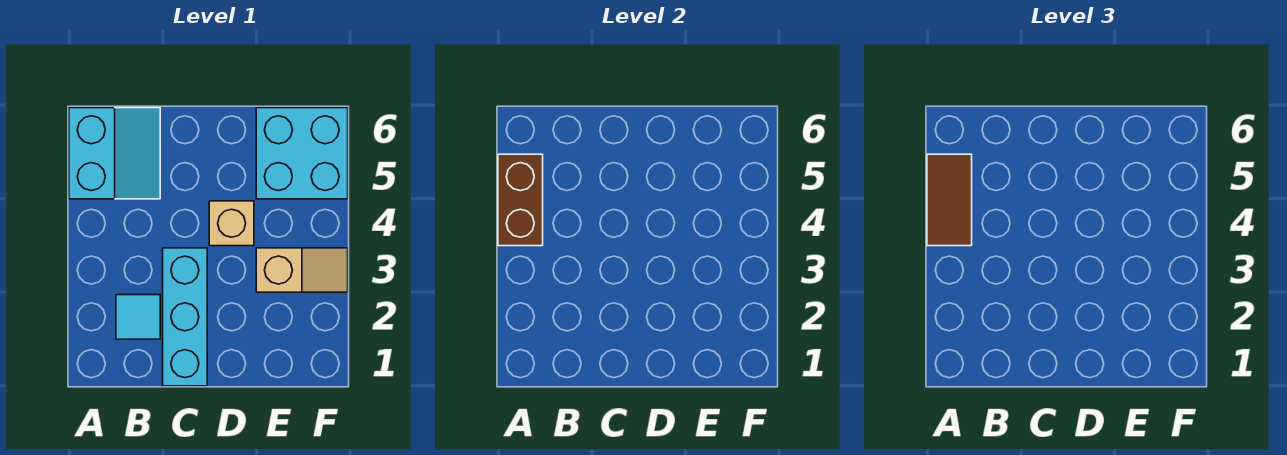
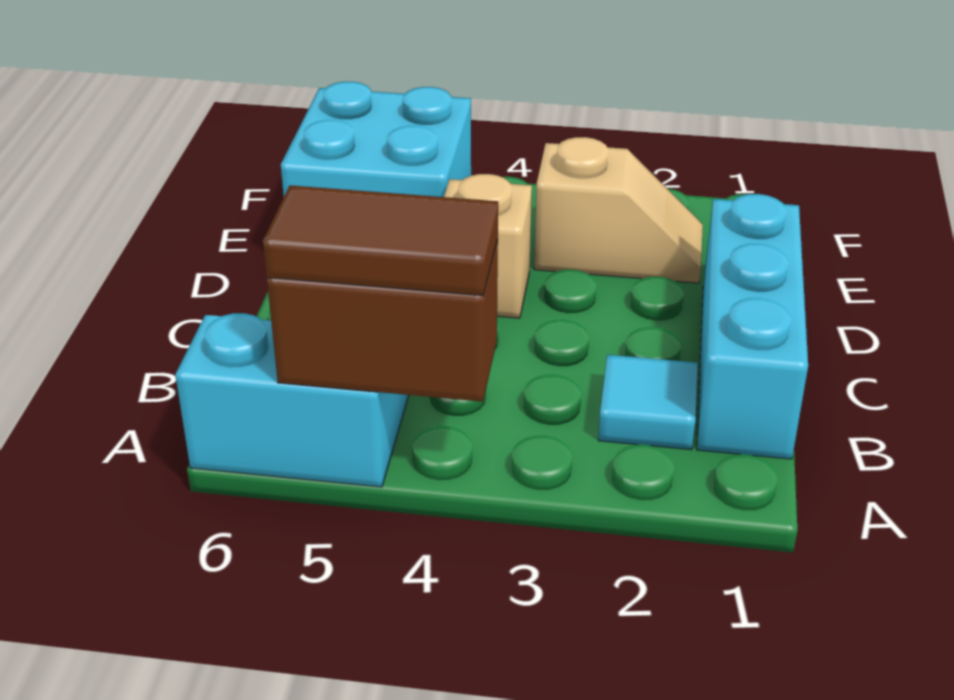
cyan brick C1:C3 level 1 -> cyan brick B1:D1 level 1
tan slope E3:F3 level 1 top E -> tan slope E2:E3 level 1 top 3

